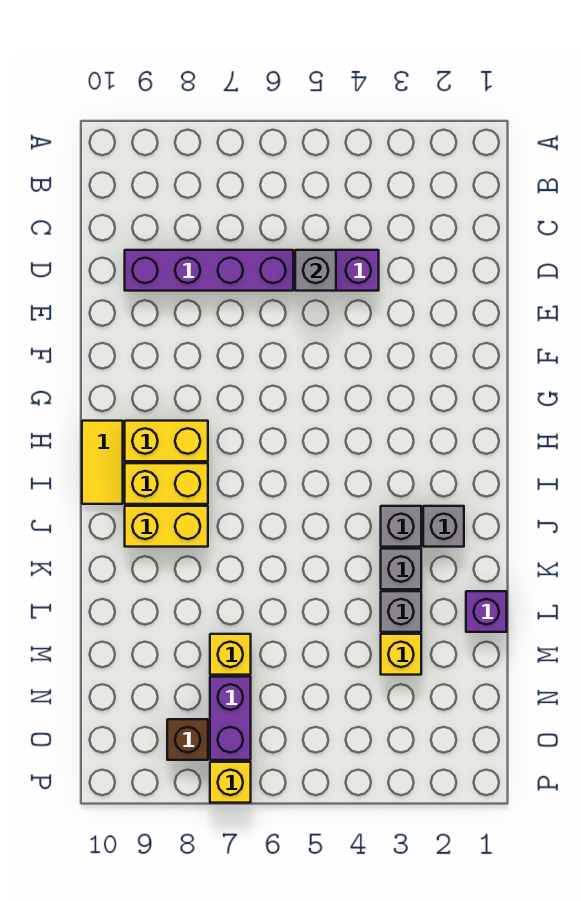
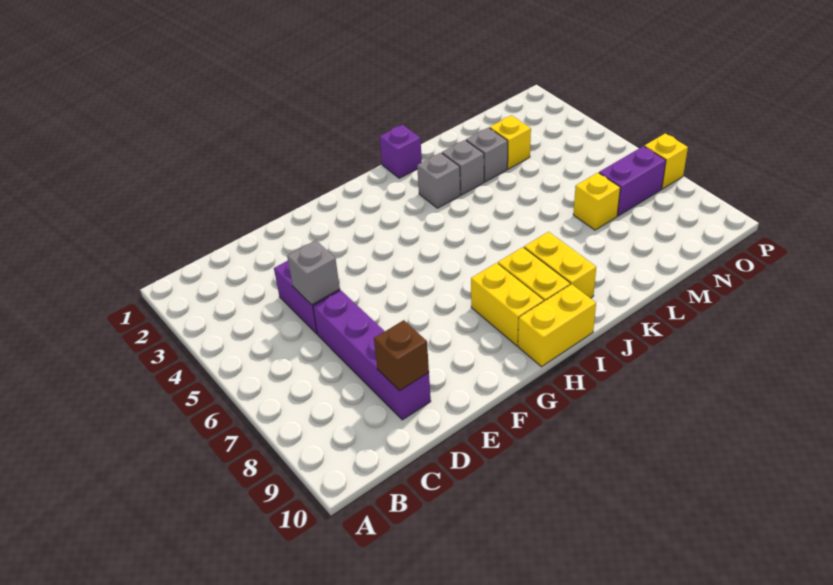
yellow tile H10:I10 level 1 -> yellow brick H10:I10 level 1
grey brick J2 level 1 -> none
purple brick L1 level 1 -> purple brick J1 level 1
brown brick O8 level 1 -> brown brick D9 level 2

